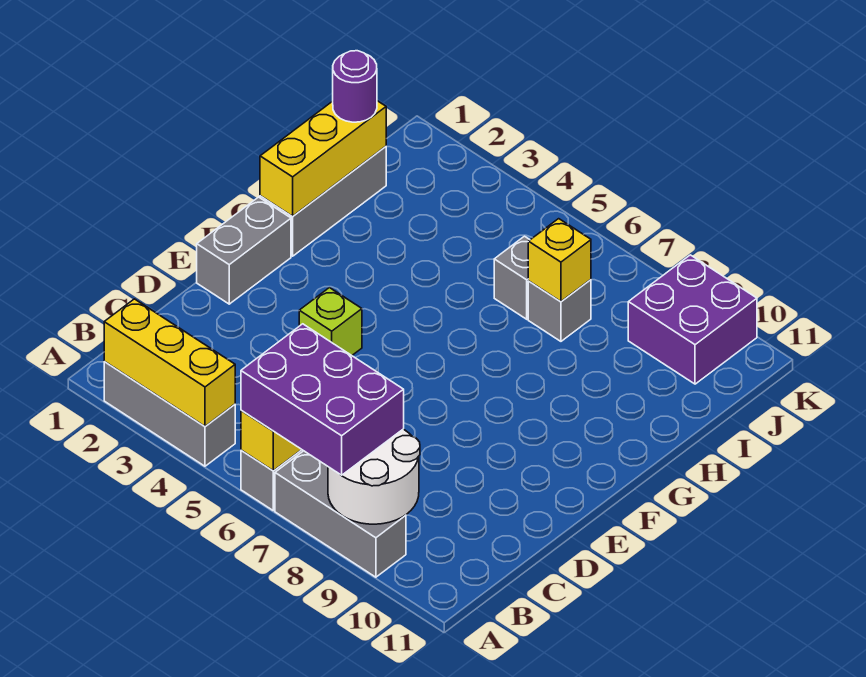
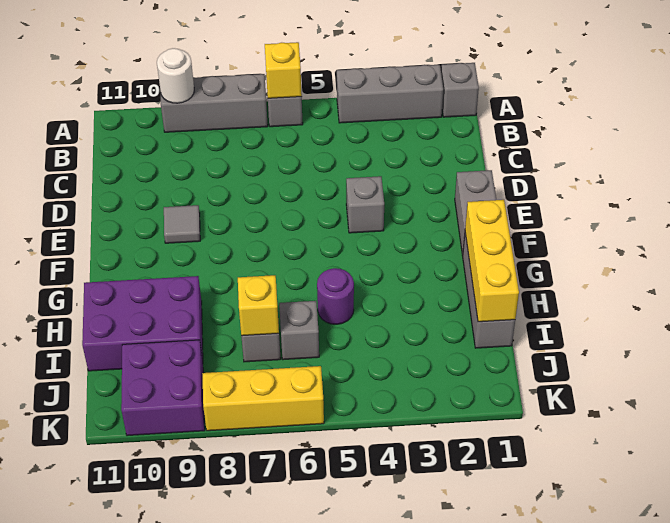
none -> grey brick A1 level 1
yellow brick A2:A4 level 2 -> yellow brick K6:K8 level 1
purple brick A6:B8 level 3 -> purple brick H9:I11 level 1
white round brick A8:B9 level 2 -> white round brick A9 level 2
lime brick E4 level 1 -> grey brick E4 level 1
none -> grey tile E9 level 1
purple round brick I1 level 3 -> purple round brick H5 level 1

